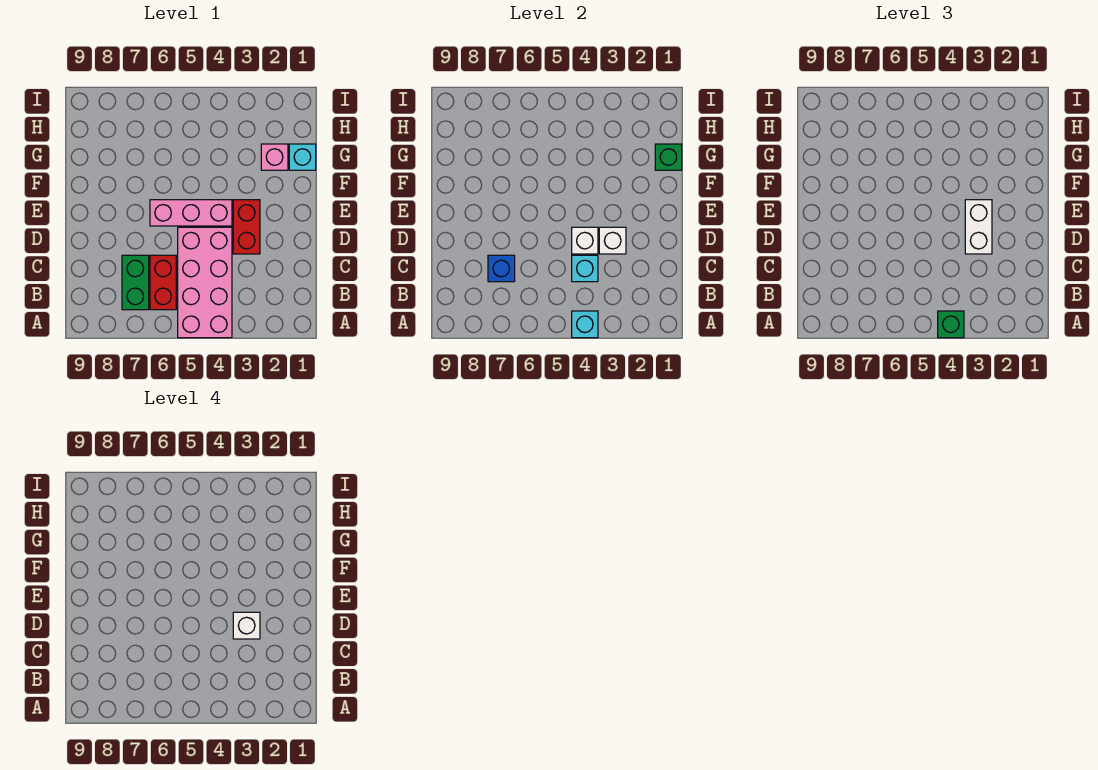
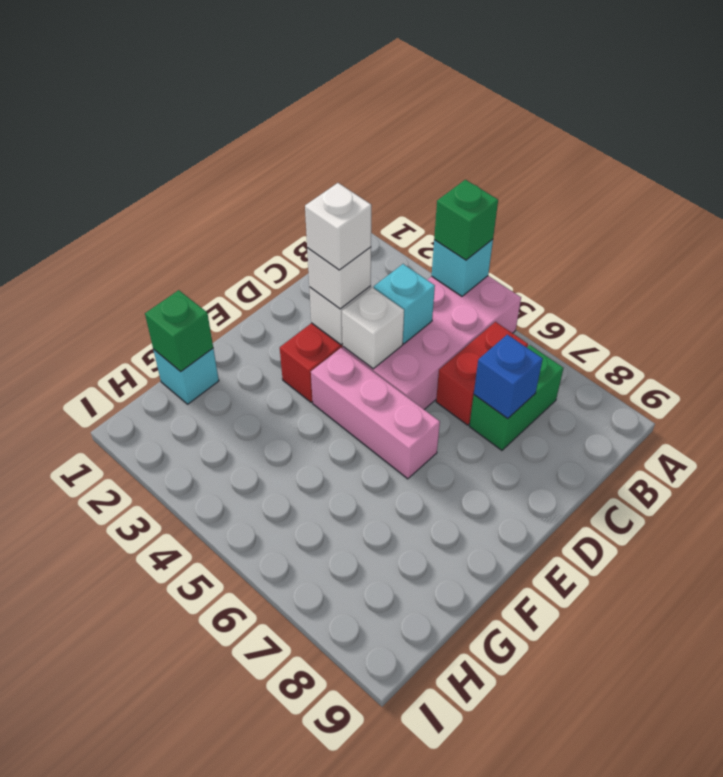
white brick D3:E3 level 3 -> white brick D3 level 3
pink brick G2 level 1 -> none

